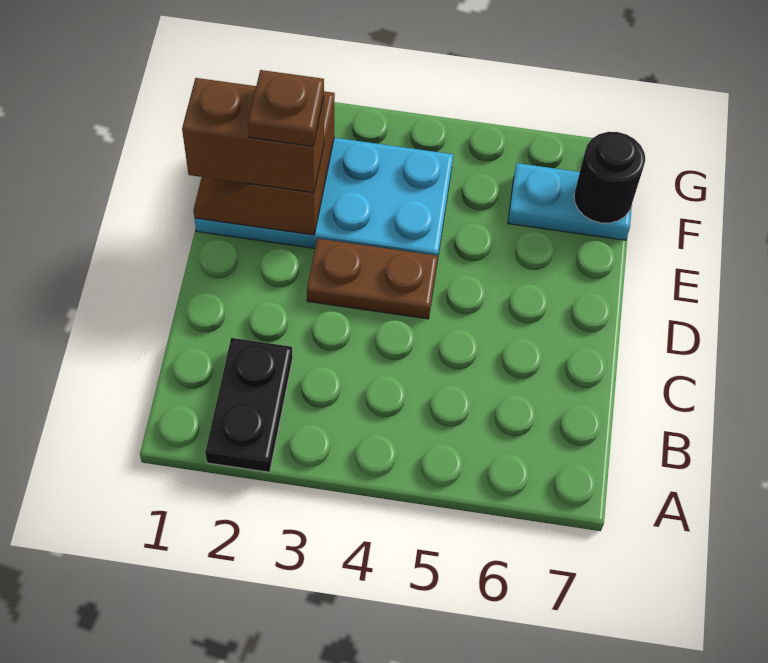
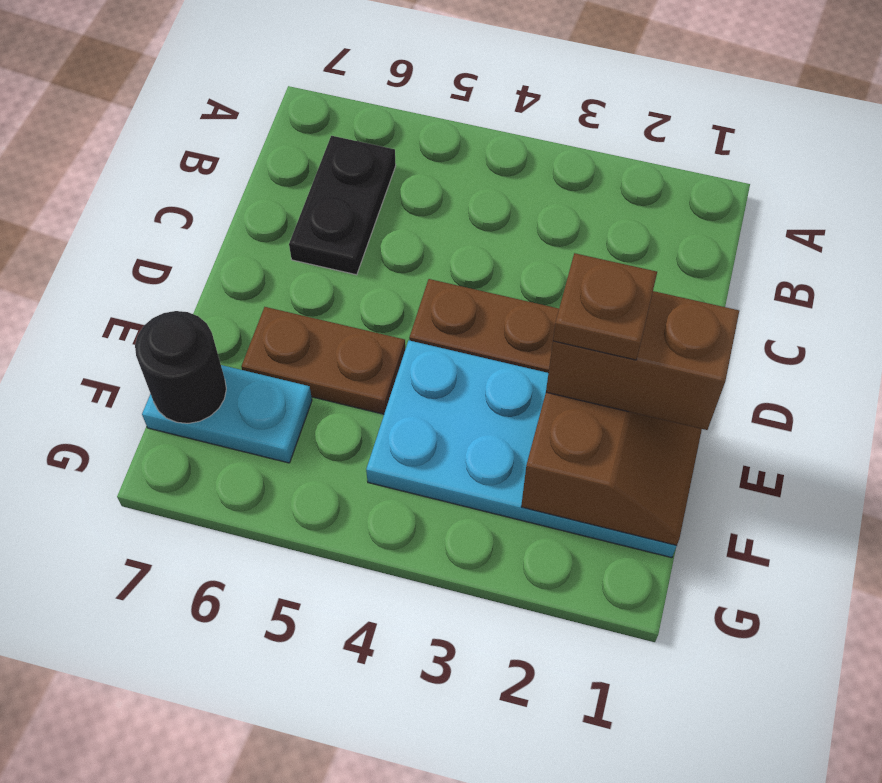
black plate A2:B2 level 1 -> black plate B6:C6 level 1
none -> brown plate E5:E6 level 1

